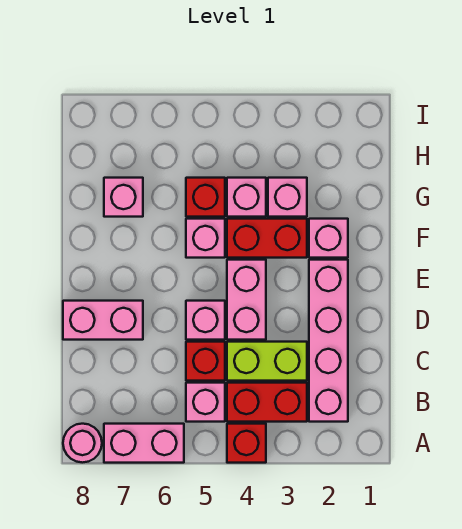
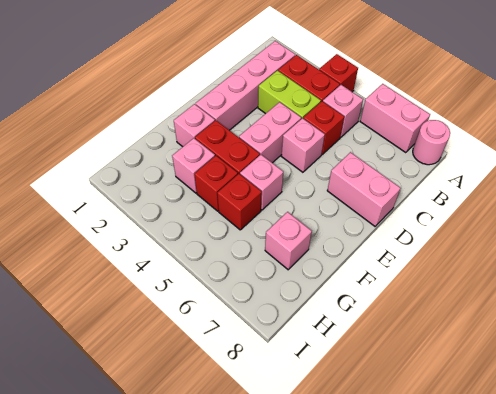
pink brick G4 level 1 -> red brick G4 level 1

